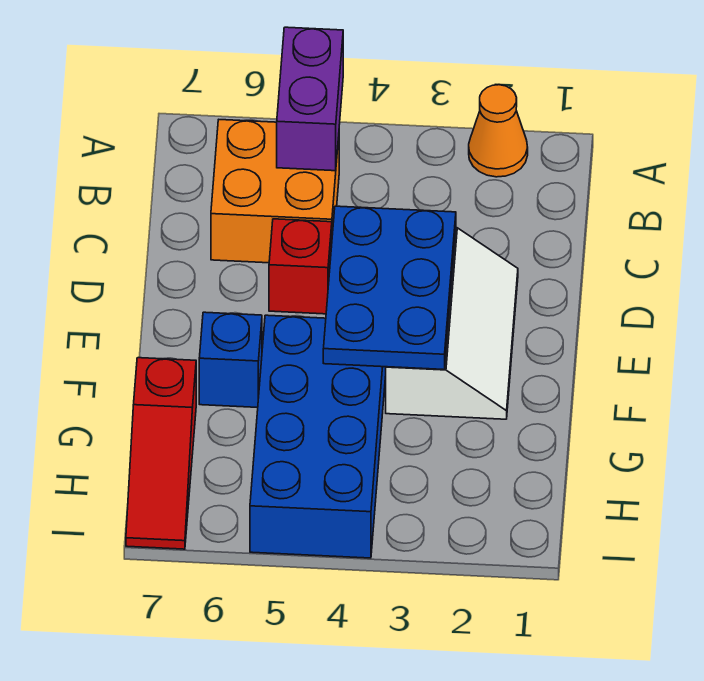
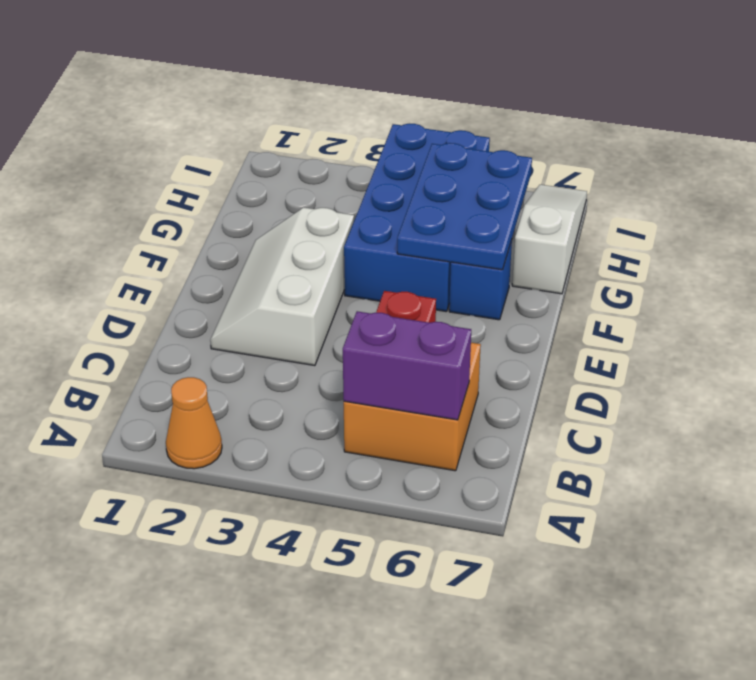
purple brick A5:B5 level 2 -> purple brick B5:B6 level 2
blue plate D3:F4 level 2 -> blue plate F5:H6 level 2
red slope G7:I7 level 1 top G -> white slope G7:I7 level 1 top G

